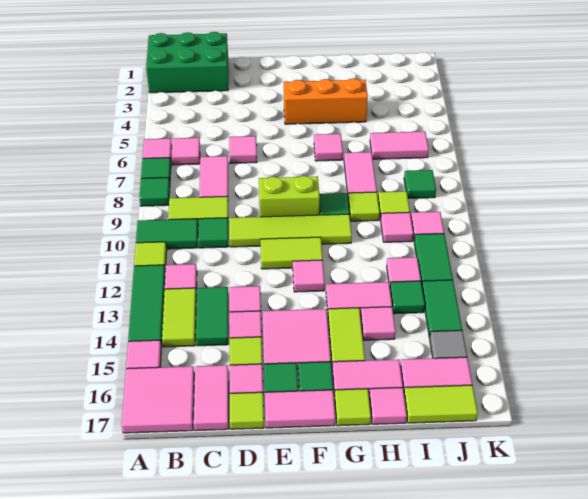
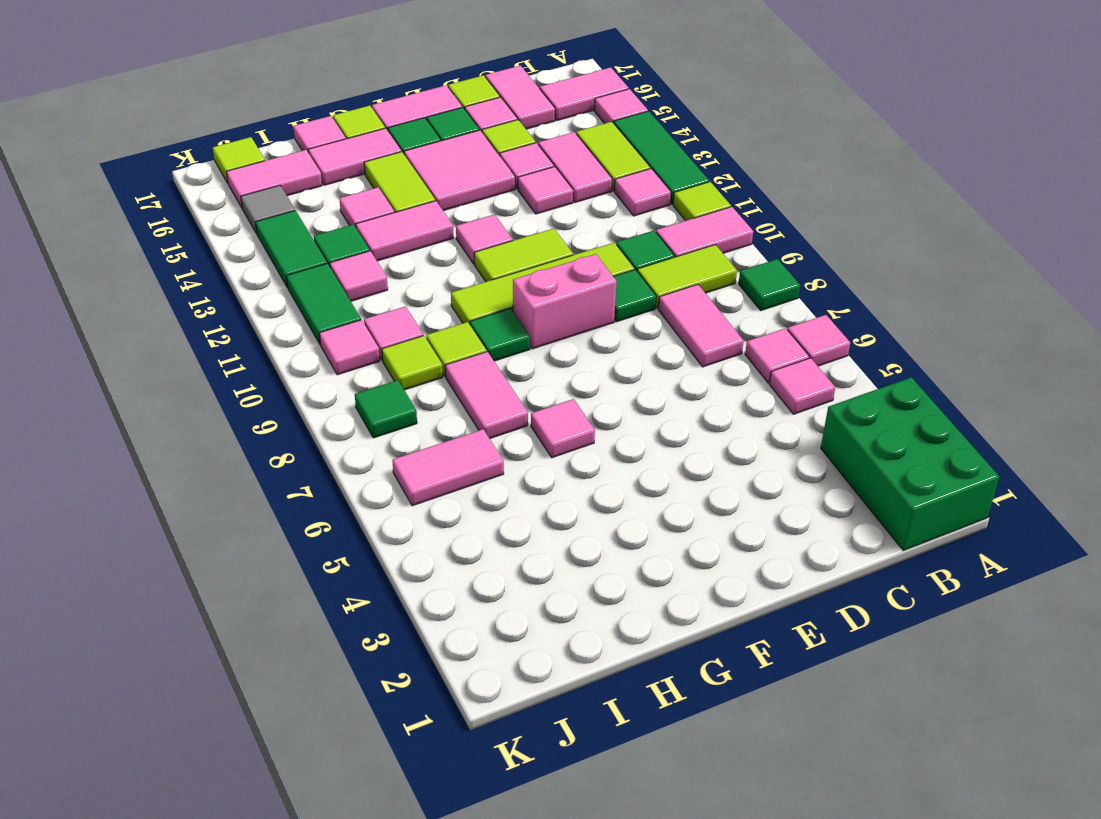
green brick A1:C2 level 1 -> green brick A1:B3 level 1
green tile A7 level 1 -> green tile D9 level 1
green tile A10:B10 level 1 -> pink tile A10:B10 level 1
pink tile A16:B17 level 1 -> pink tile A16:B16 level 1
green tile C13:C14 level 1 -> pink tile C13:C14 level 1
pink tile D6 level 1 -> pink tile B5 level 1
lime brick E9:F9 level 1 -> pink brick E9:F9 level 1
orange brick F4:H4 level 1 -> none
lime tile I17:J17 level 1 -> lime tile J17 level 1

